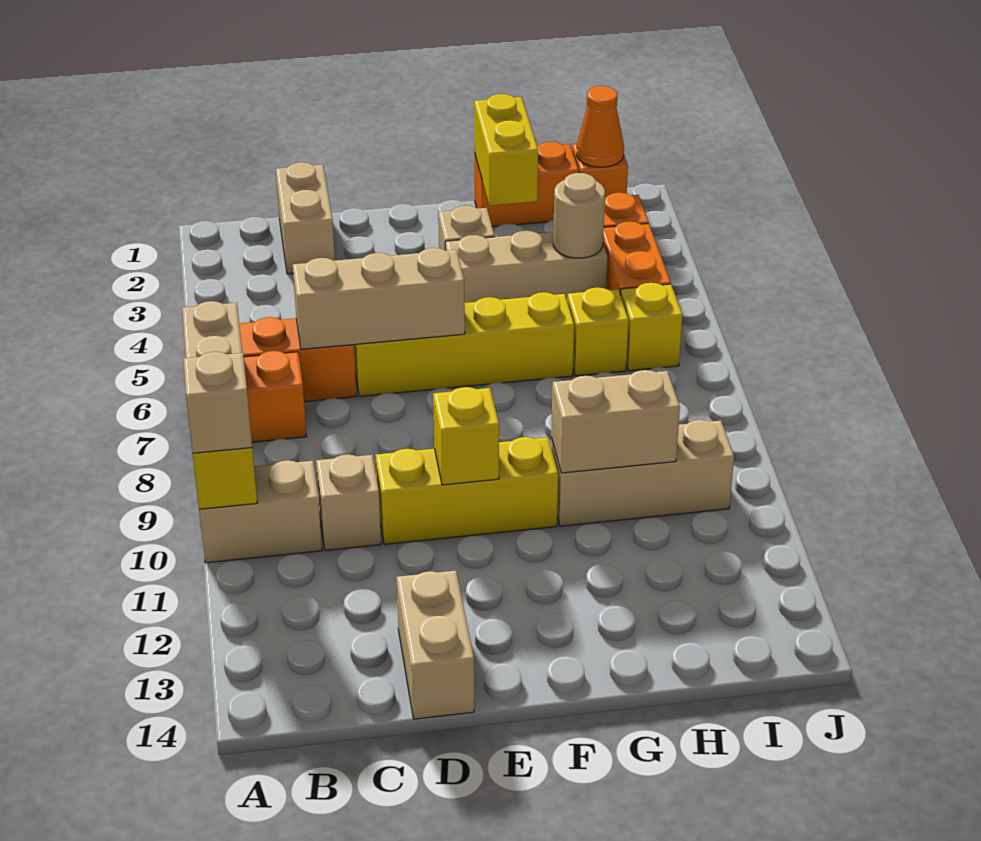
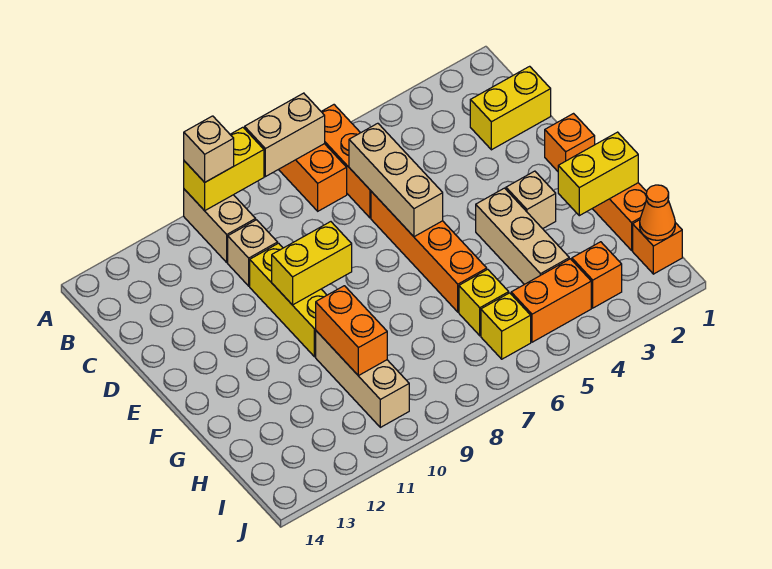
tan brick C1:C2 level 1 -> yellow brick C1:C2 level 1
yellow brick D6:G6 level 1 -> orange brick D6:G6 level 1
tan brick D13:D14 level 1 -> none
none -> orange brick E1 level 1
yellow brick E10 level 2 -> yellow brick E9:E10 level 2
tan brick G10:H10 level 2 -> orange brick G10:H10 level 2
tan round brick H4 level 2 -> none

